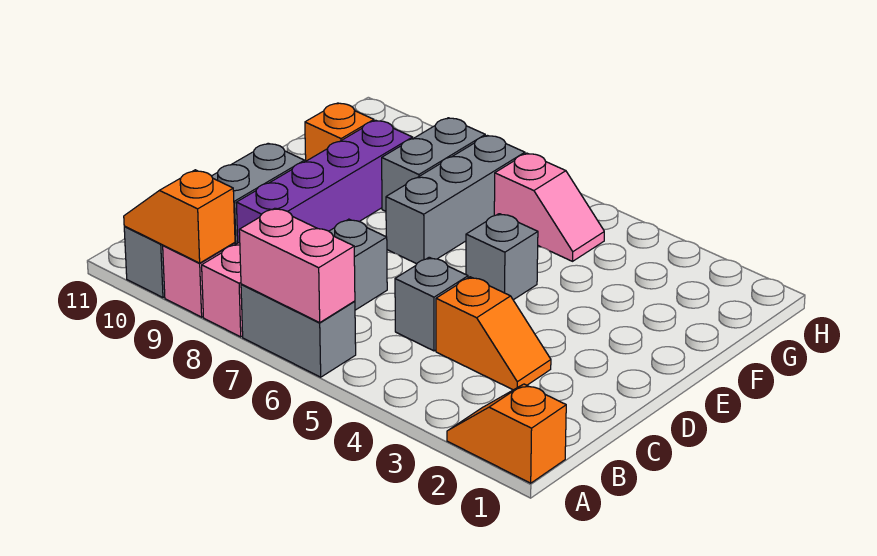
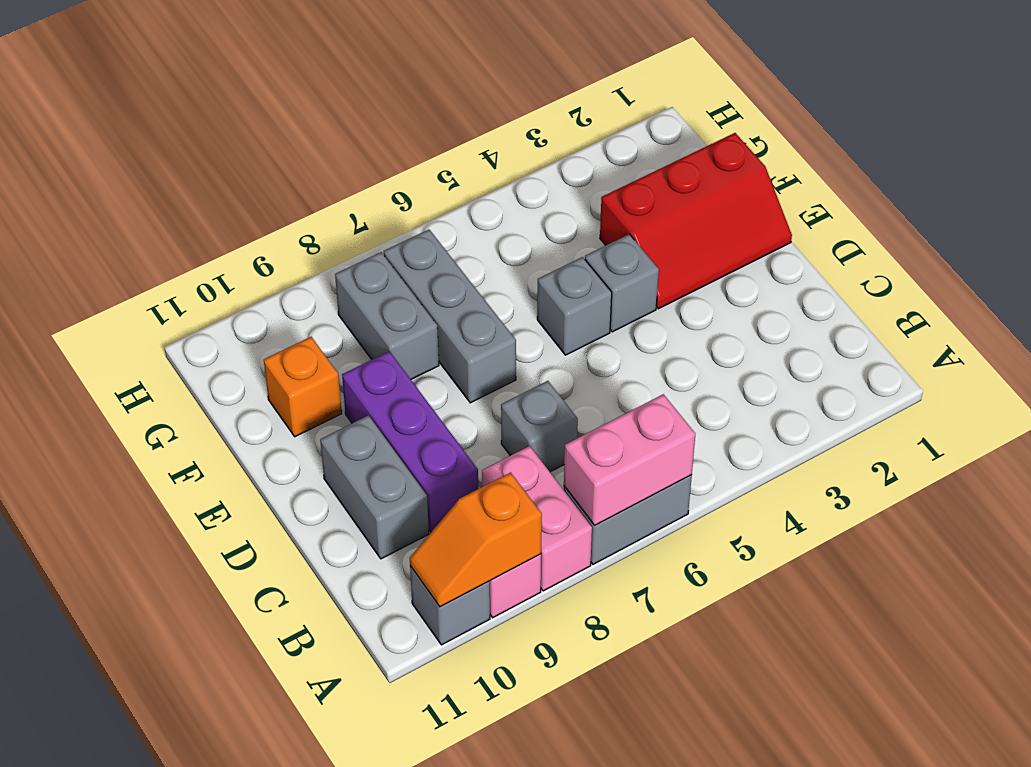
orange slope A1:A2 level 1 top 1 -> none
orange slope C3:C4 level 1 top 4 -> none
grey brick C5 level 1 -> grey brick E4 level 1
purple brick C9:F9 level 1 -> purple brick C9:E9 level 1
none -> red slope E1:F3 level 1 top F
pink slope G5:G6 level 1 top 6 -> none

